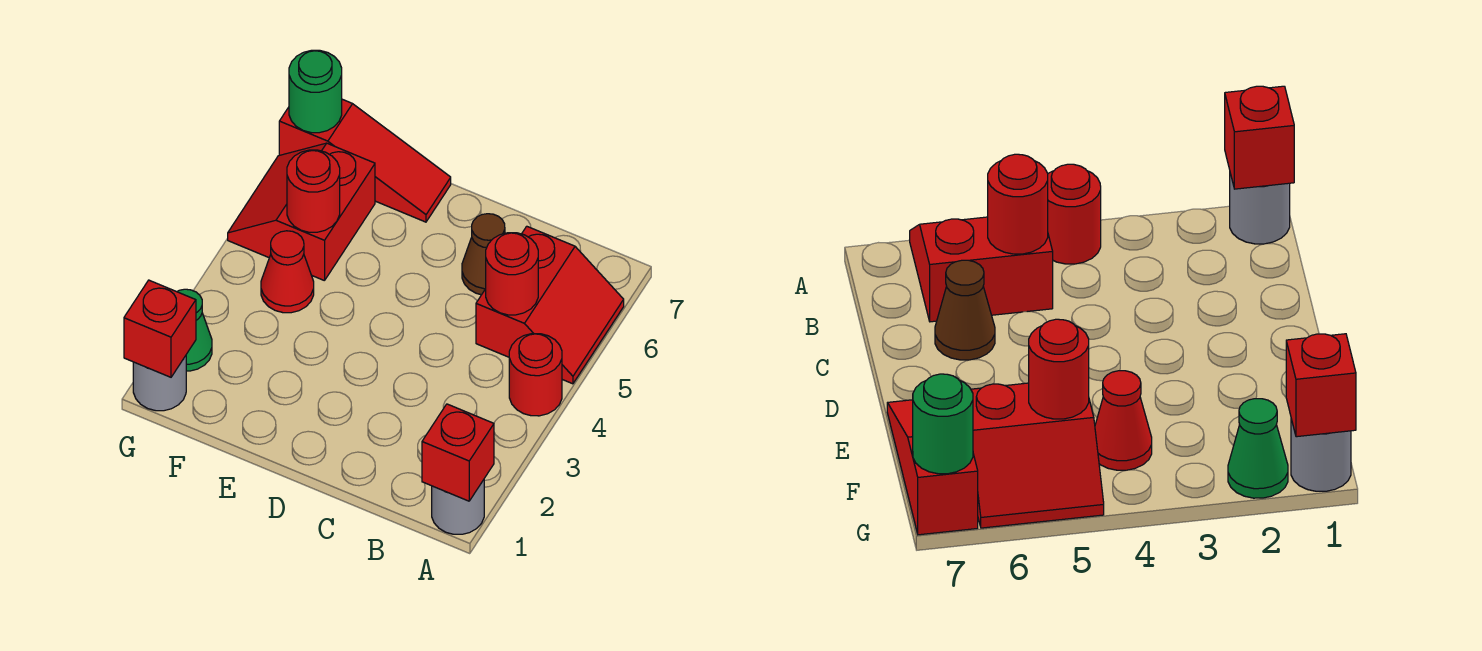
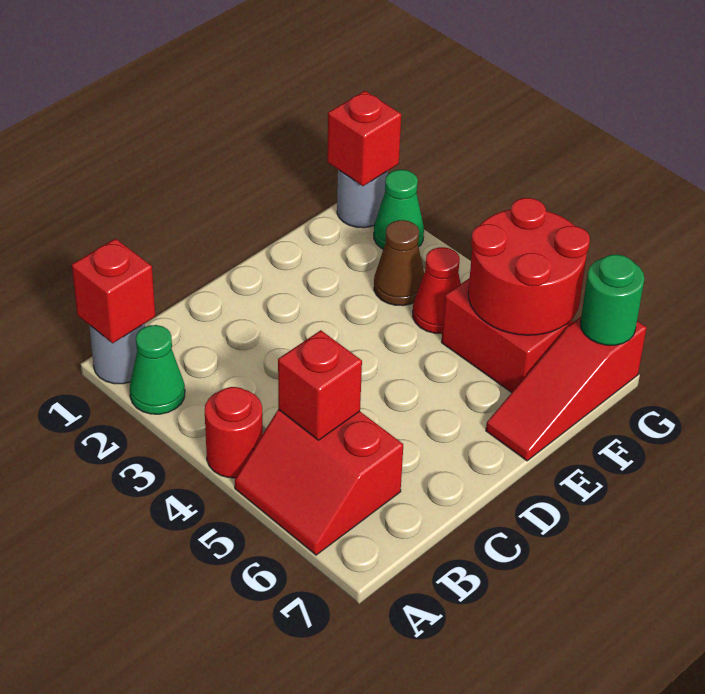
none -> green cone A2 level 1
red round brick B5 level 2 -> red brick B5 level 2
brown cone C6 level 1 -> brown cone F3 level 1
red round brick F5 level 2 -> red round brick F5:G6 level 2

